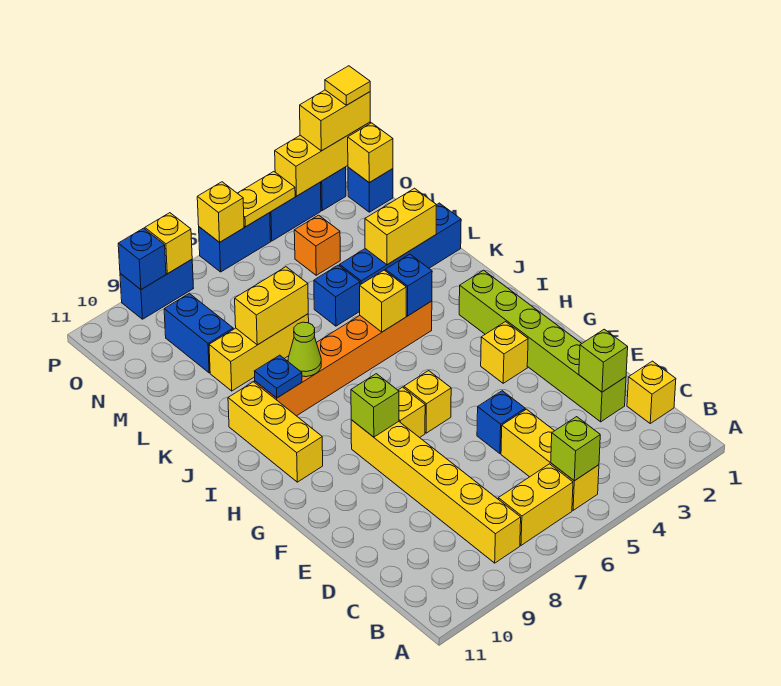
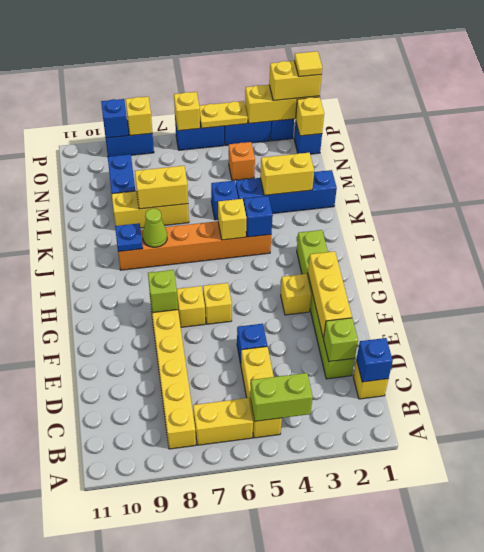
lime brick B5 level 2 -> lime brick B4:B5 level 2
none -> blue brick C1 level 2
yellow brick H10:J10 level 1 -> yellow brick E2:G2 level 2

